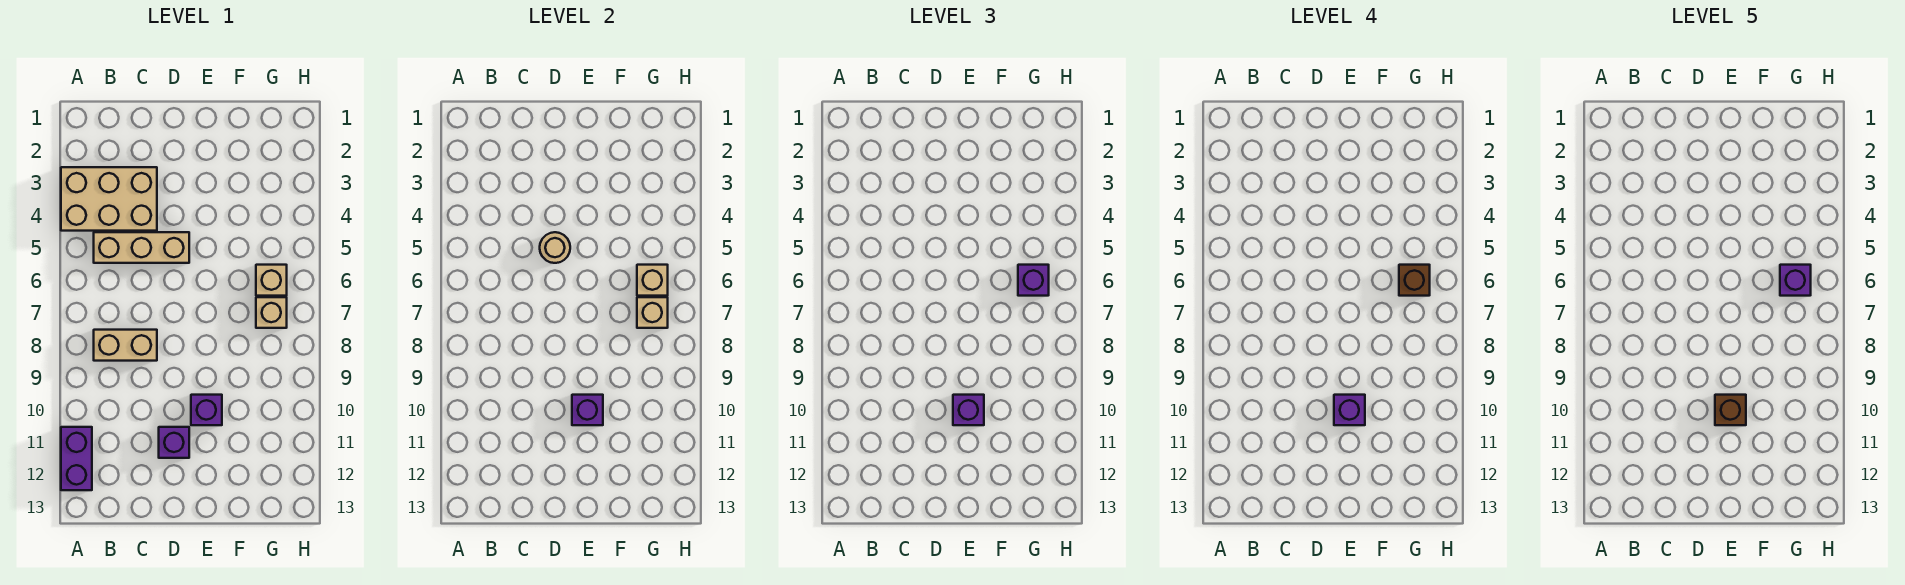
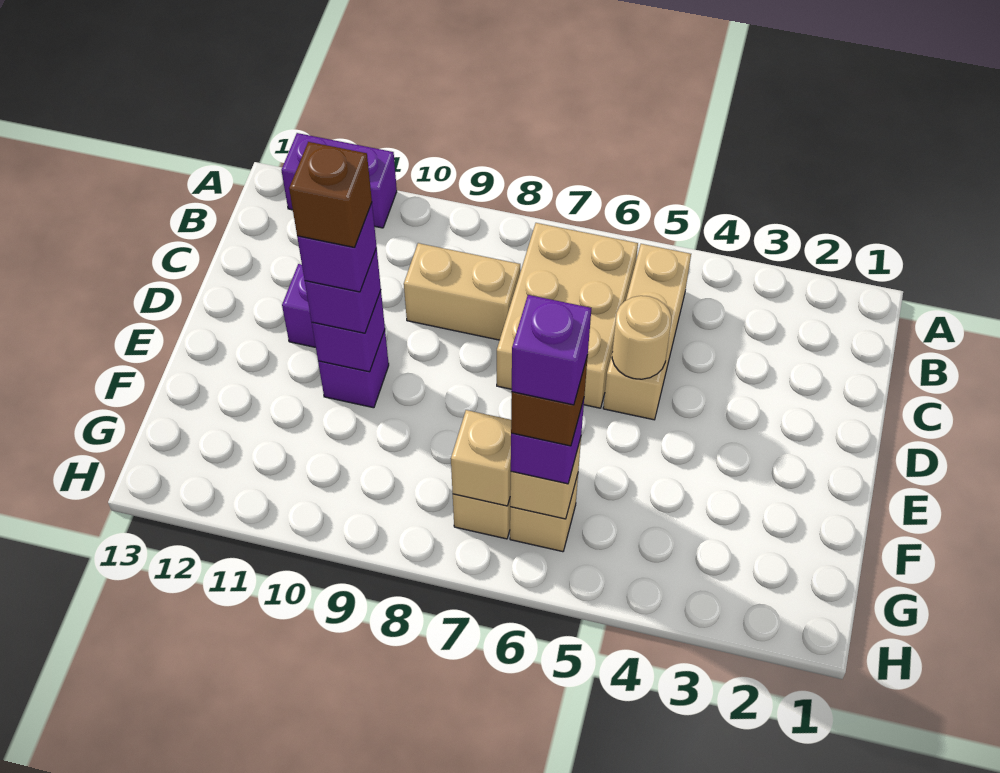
tan brick A3:C4 level 1 -> tan brick B6:D7 level 1
tan brick B8:C8 level 1 -> tan brick C8:C9 level 1

